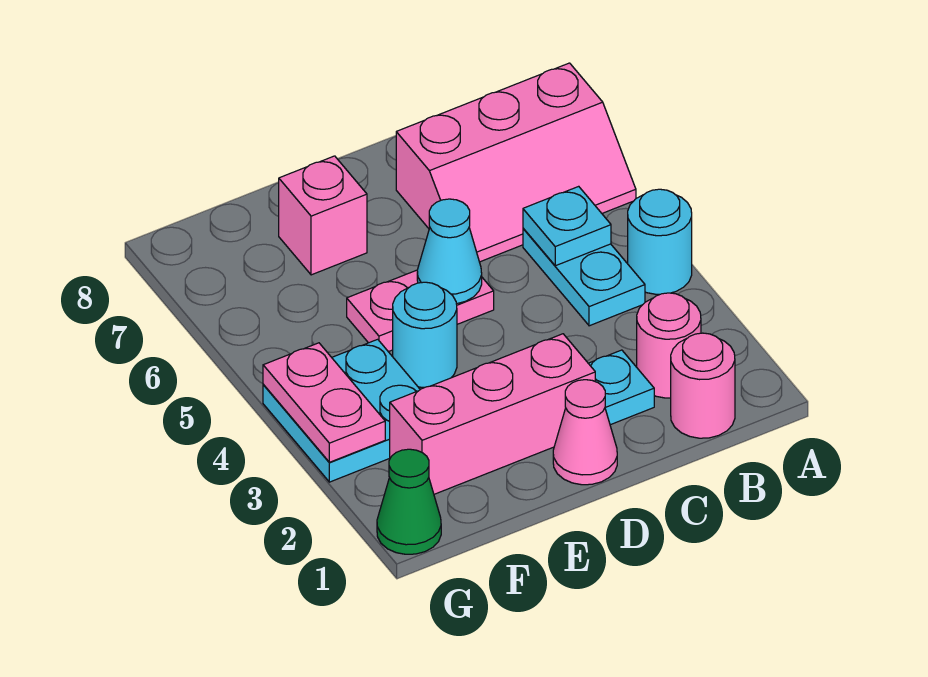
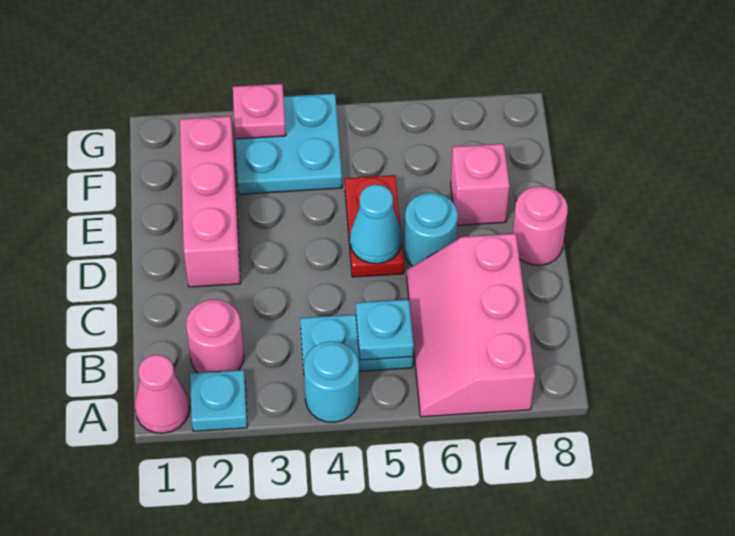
pink round brick B1 level 1 -> pink round brick D8 level 1
cyan plate C2 level 1 -> cyan plate A2 level 1
pink cone D1 level 1 -> pink cone A1 level 1
pink plate D5:E5 level 1 -> red plate D5:E5 level 1
cyan round brick E4 level 1 -> cyan round brick D6 level 1
green cone G1 level 1 -> none
pink plate G3:G4 level 2 -> pink plate G3 level 2

